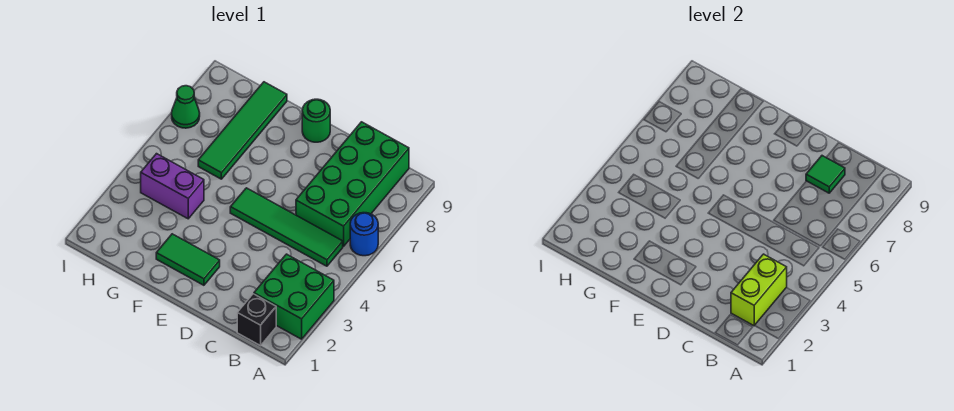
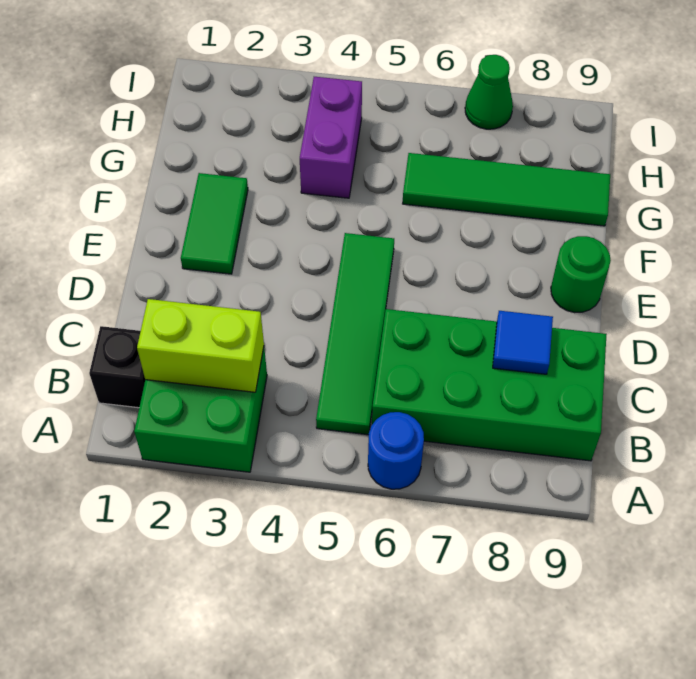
green tile C8 level 2 -> blue tile C8 level 2

